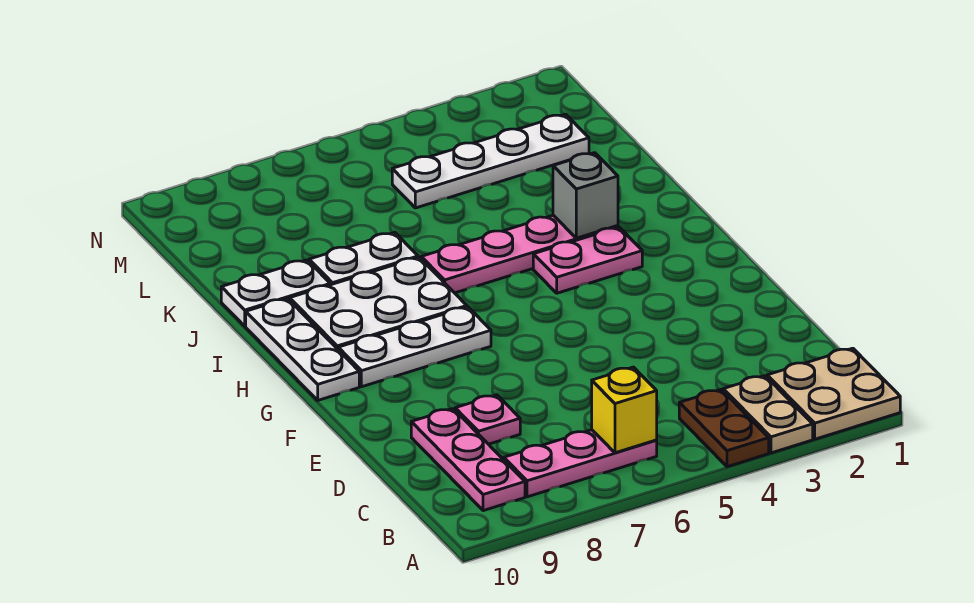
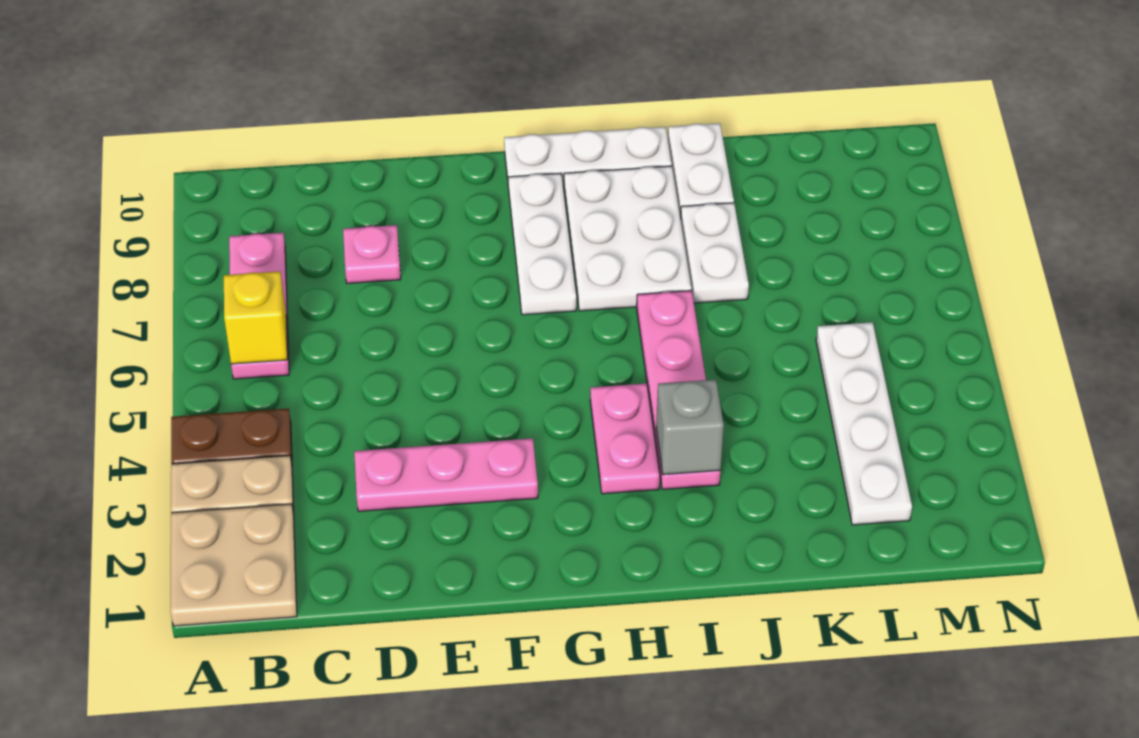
pink plate B9:D9 level 1 -> pink plate D3:F3 level 1

